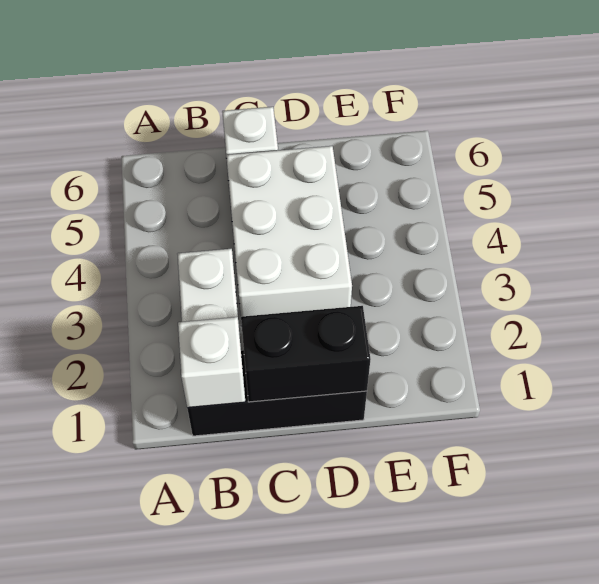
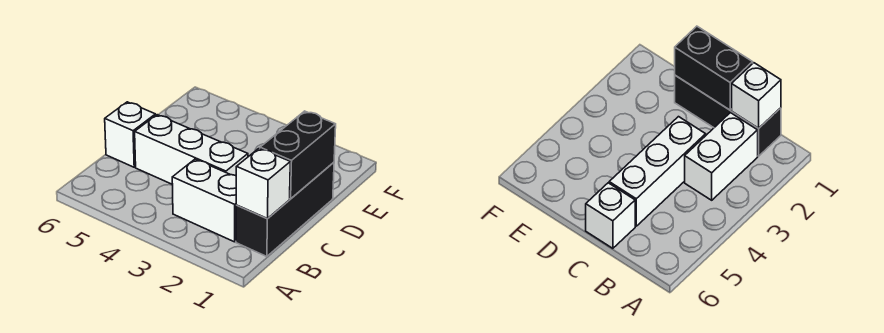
white brick C3:D5 level 1 -> white brick C3:C5 level 1

